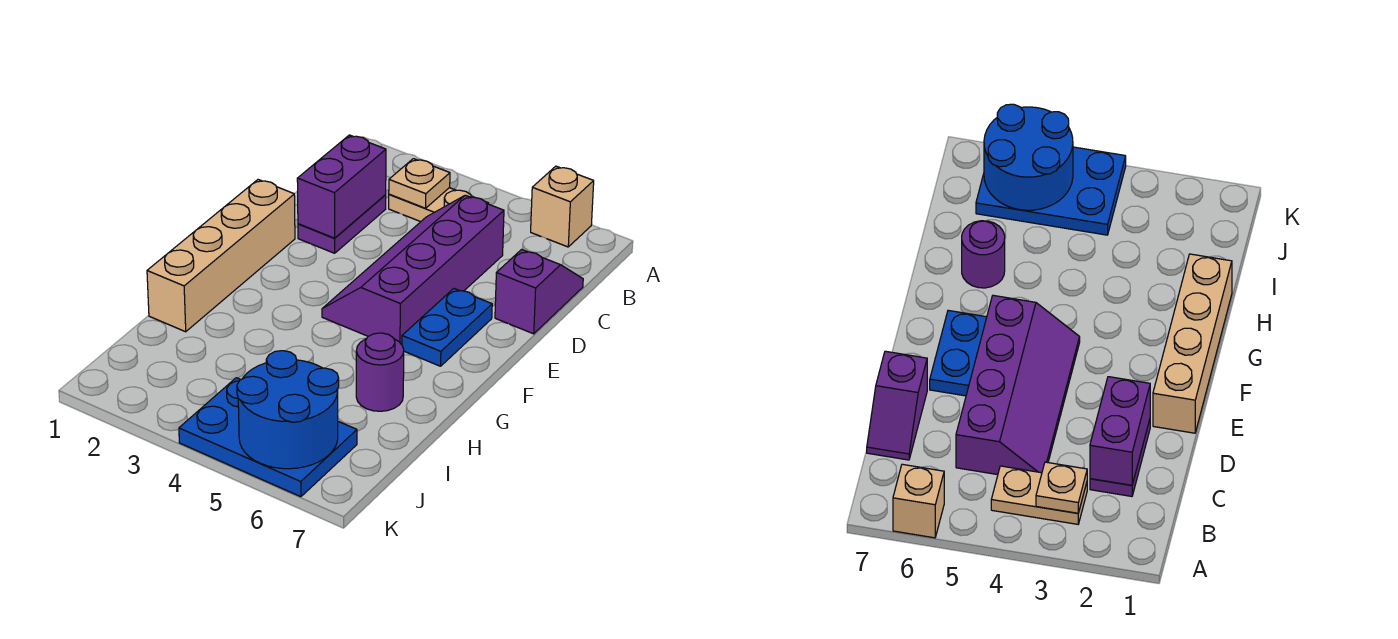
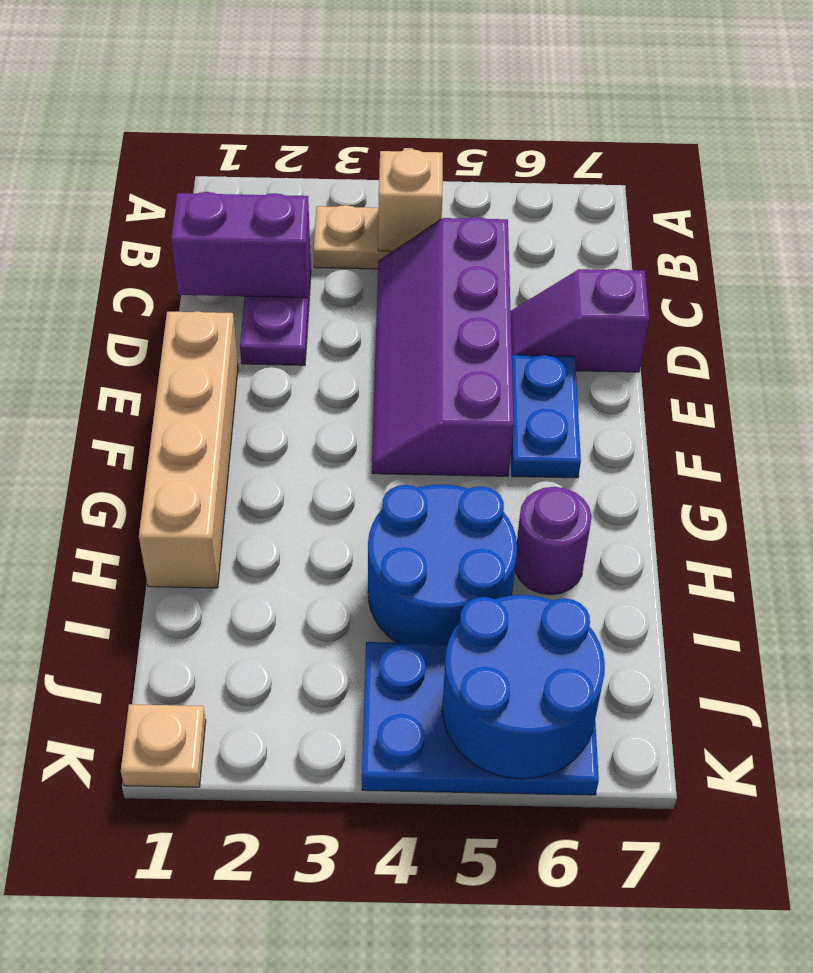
tan brick A6 level 1 -> tan brick B4 level 2
tan plate B3 level 2 -> tan plate K1 level 1
purple brick C2:D2 level 2 -> purple brick C1:C2 level 2
purple slope C7:D7 level 1 top D -> purple slope D6:D7 level 1 top 7
none -> blue round brick H4:I5 level 1

